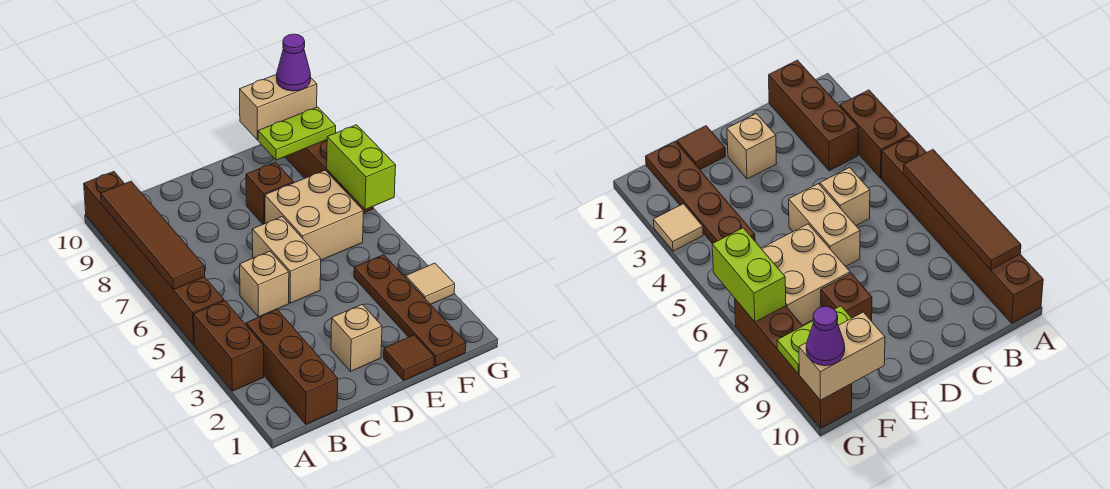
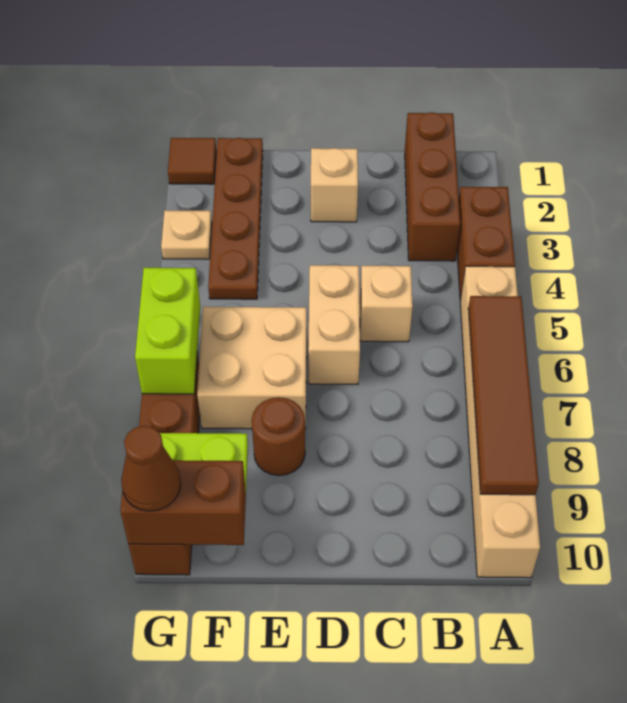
brown brick A5:A10 level 1 -> tan brick A5:A10 level 1
brown tile E1 level 1 -> brown tile G1 level 1
brown brick E8 level 1 -> brown round brick E8 level 1
tan brick F10:G10 level 2 -> brown brick F10:G10 level 2
tan tile G3 level 1 -> tan plate G3 level 1
purple cone G10 level 3 -> brown cone G10 level 3

